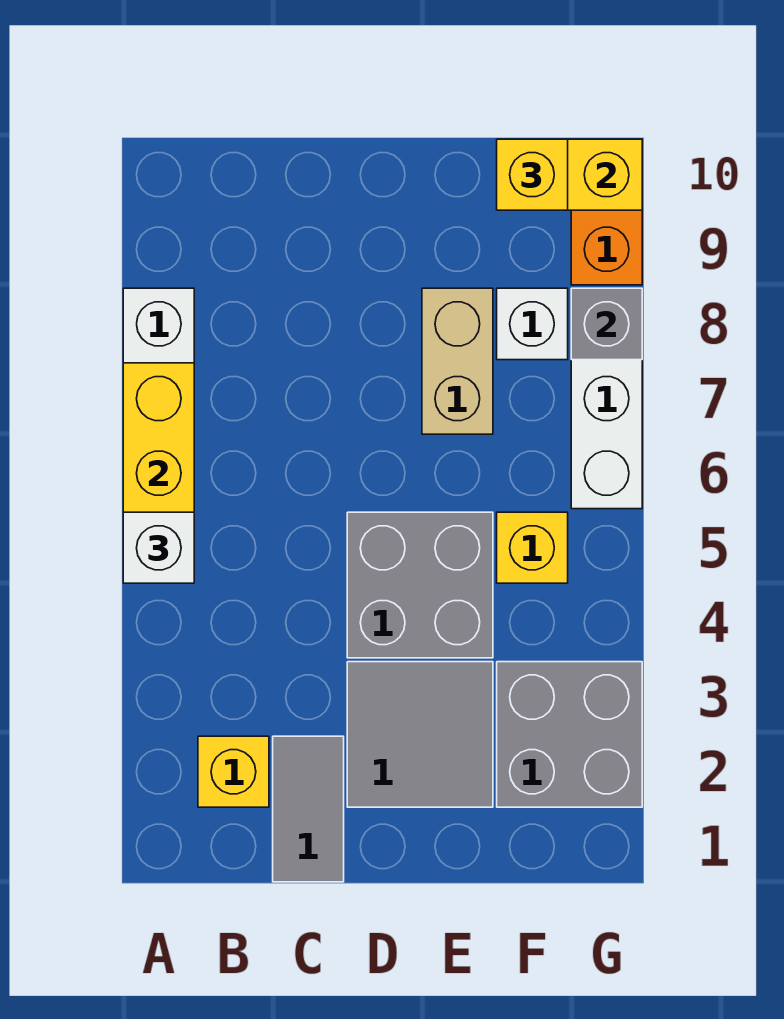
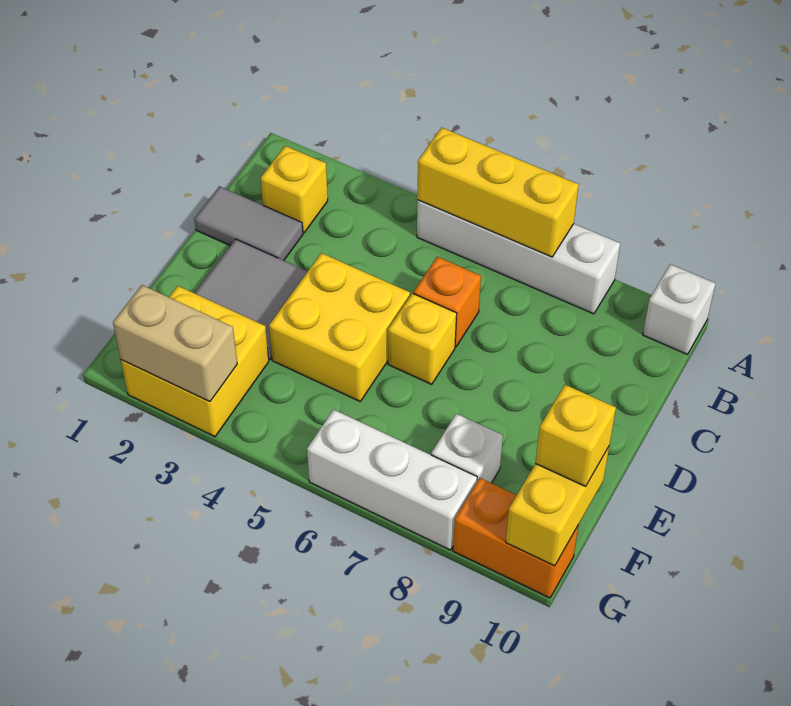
white brick A5 level 3 -> white brick A10 level 1
none -> orange brick C6 level 1
grey brick D4:E5 level 1 -> yellow brick D4:E5 level 1
tan brick E7:E8 level 1 -> tan brick G2:G3 level 2
grey brick F2:G3 level 1 -> yellow brick F2:G3 level 1
yellow brick F5 level 1 -> yellow brick D6 level 1
grey brick G8 level 2 -> none

